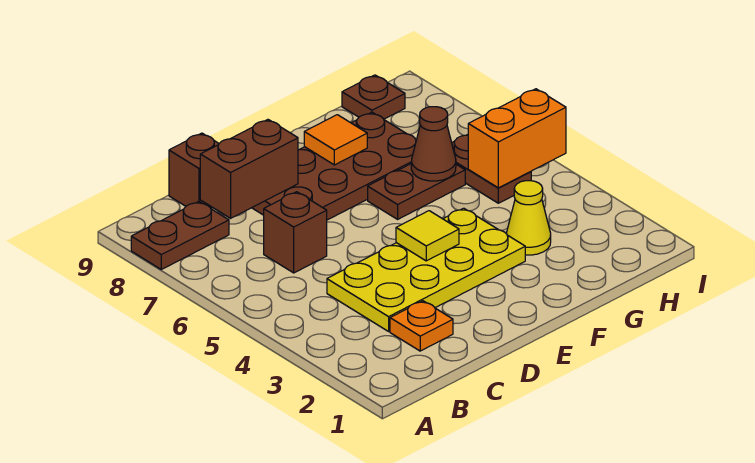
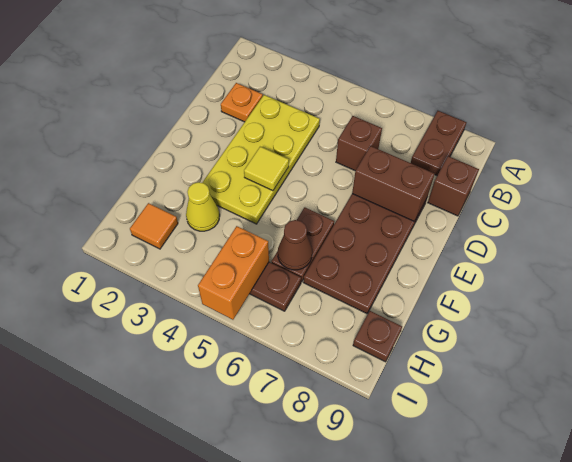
brown brick C8:D8 level 2 -> brown brick D7:D8 level 2
orange tile F8 level 2 -> orange tile H2 level 1

